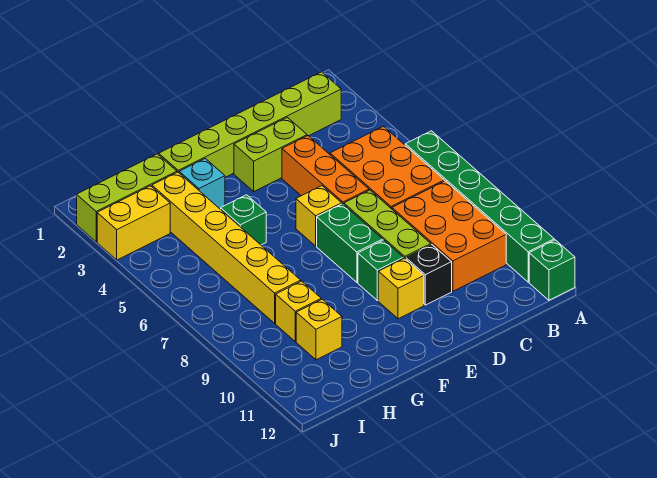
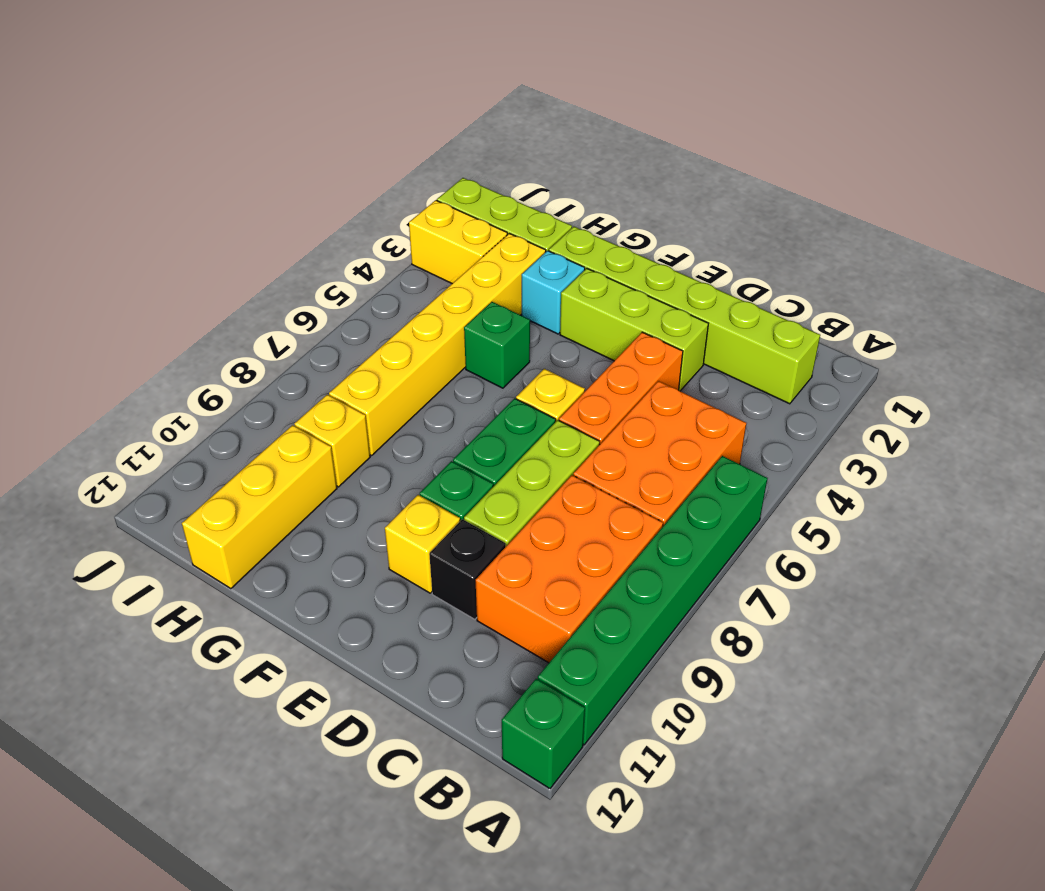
lime brick D3:E3 level 1 -> lime brick D3:F3 level 1
yellow brick H10 level 1 -> yellow brick H10:H12 level 1

